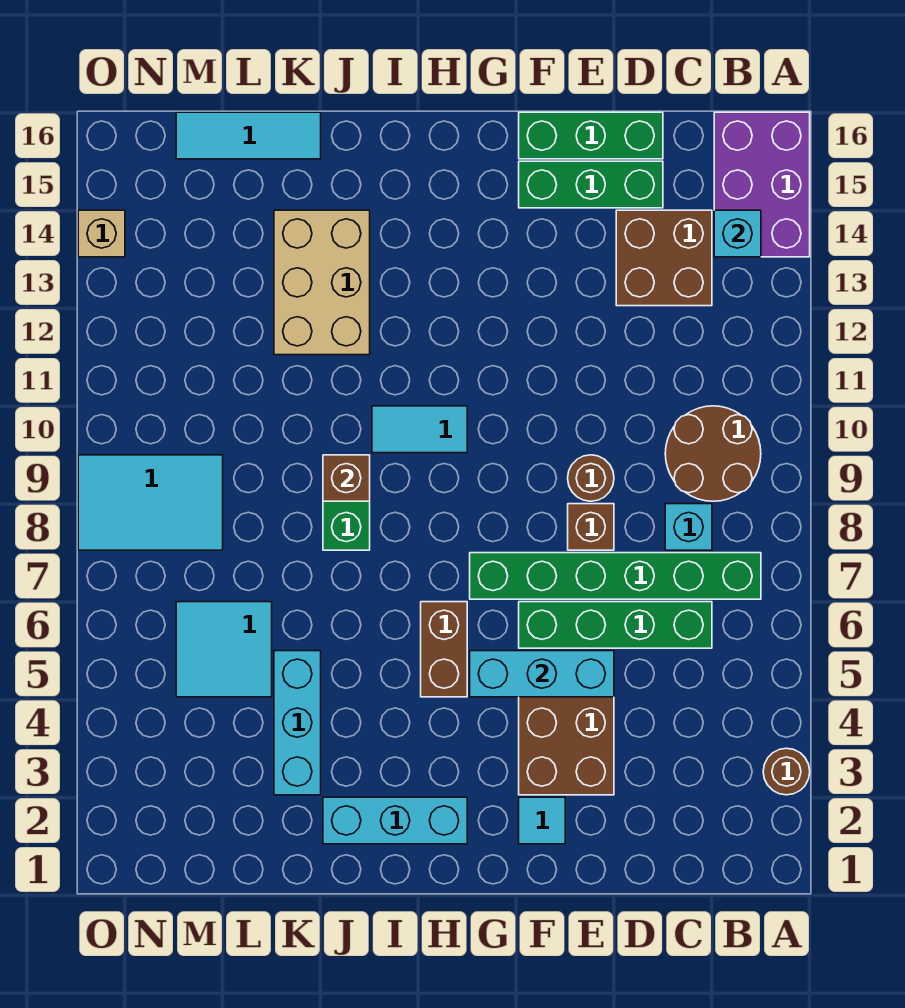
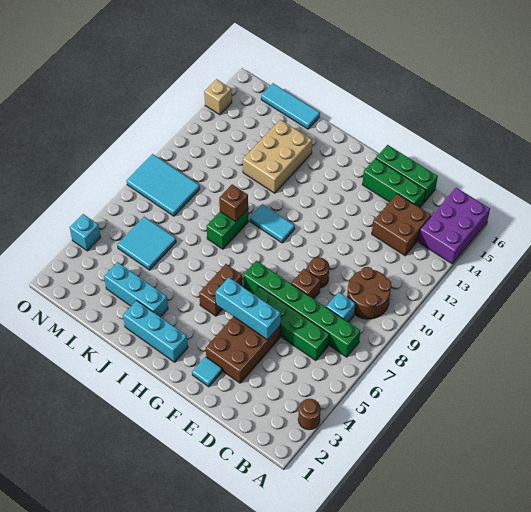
cyan brick B14 level 2 -> cyan brick O4 level 1
cyan brick K3:K5 level 1 -> cyan brick J3:L3 level 1

